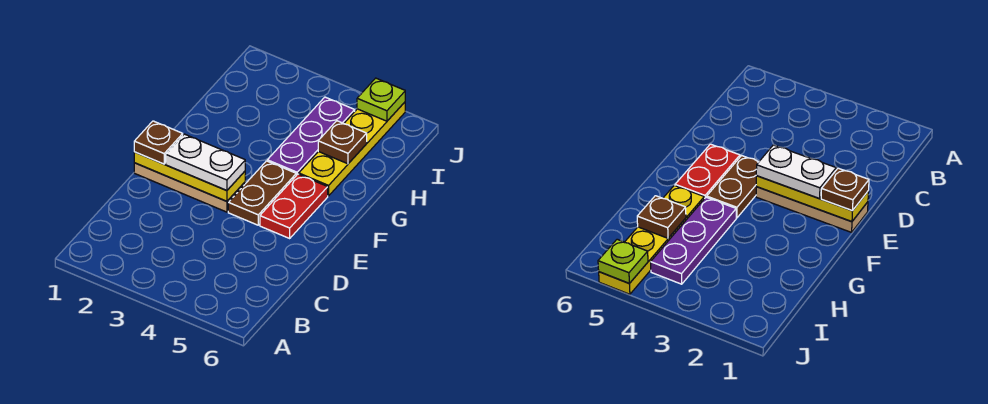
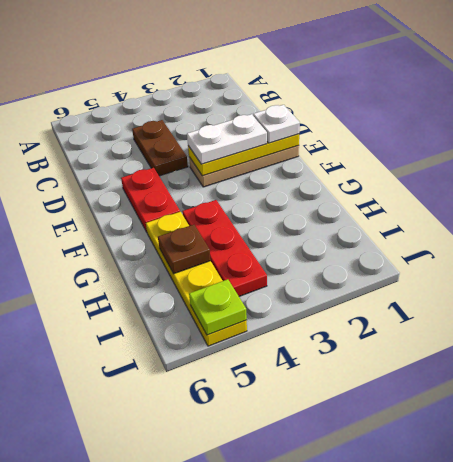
brown plate E1 level 3 -> white plate E1 level 3
brown plate E4:F4 level 1 -> brown plate C4:D4 level 1
purple plate G4:I4 level 1 -> red plate G4:I4 level 1

